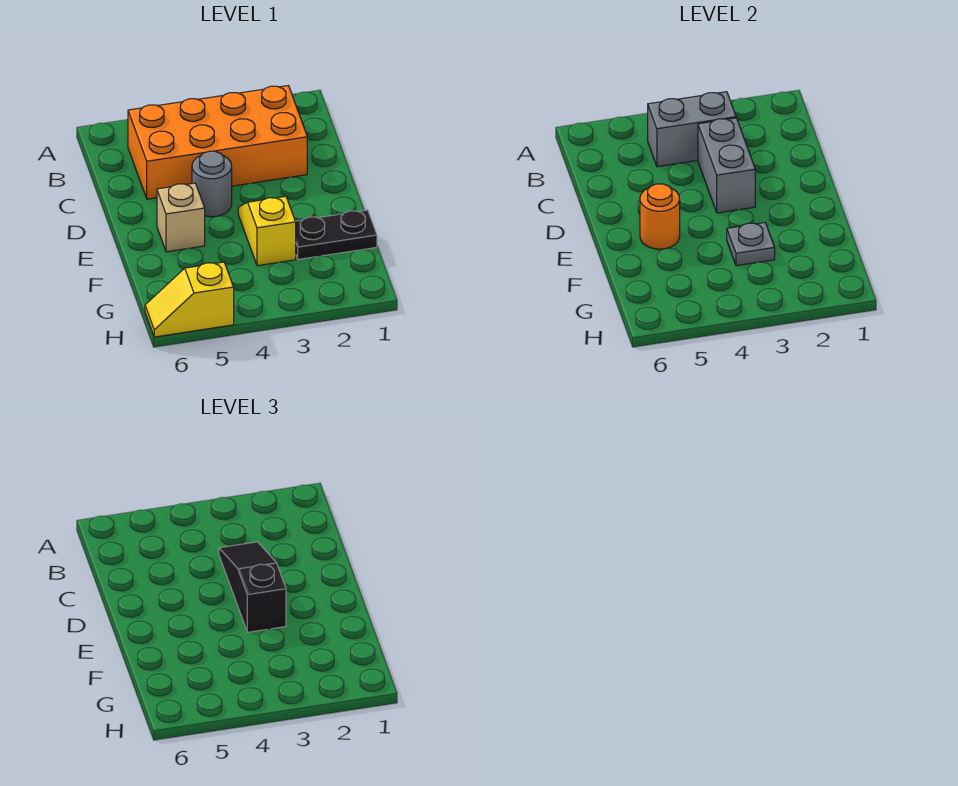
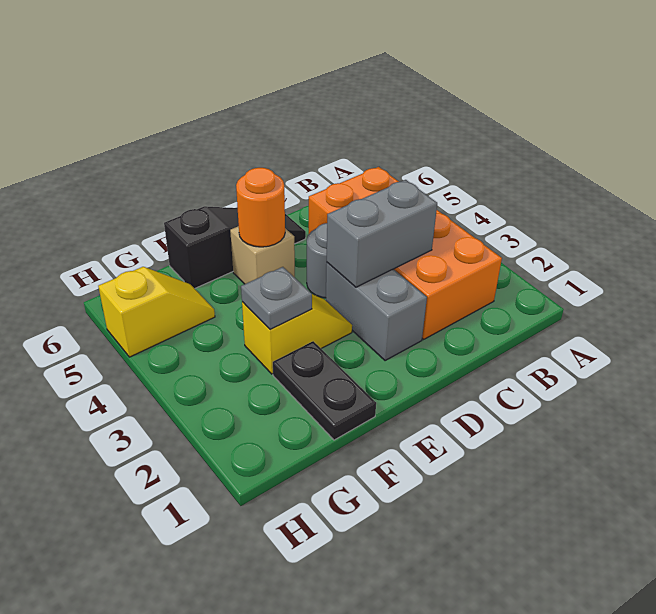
grey brick B3:B4 level 2 -> grey brick D2:D3 level 1
black slope C3:E3 level 3 top E -> black slope D6:F6 level 1 top F
yellow slope H5:H6 level 1 top 5 -> yellow slope G5:H5 level 1 top H

